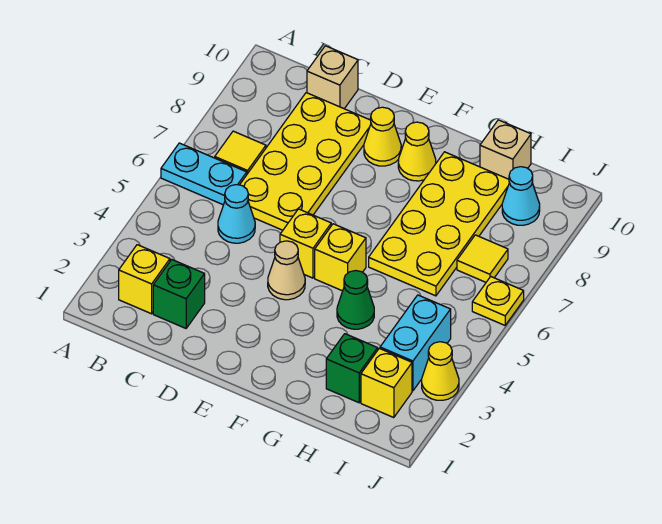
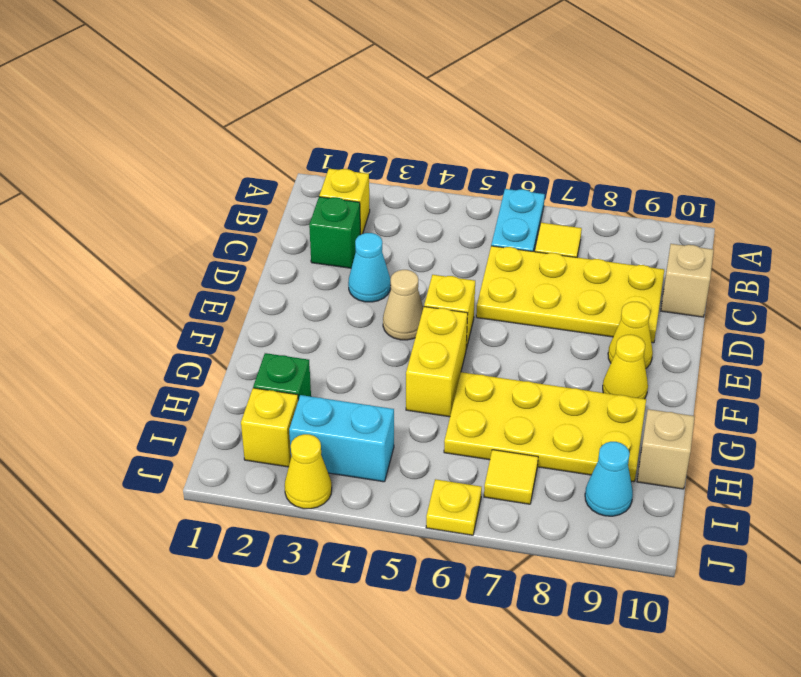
cyan cone C5 level 1 -> cyan cone D3 level 1
yellow brick F5 level 1 -> yellow brick F5:G5 level 1
green cone G4 level 1 -> none

